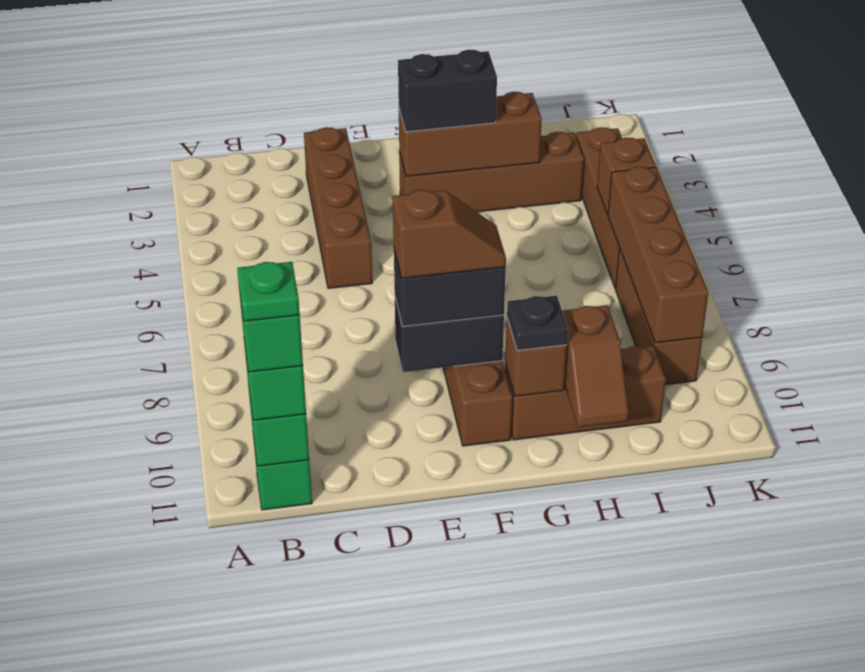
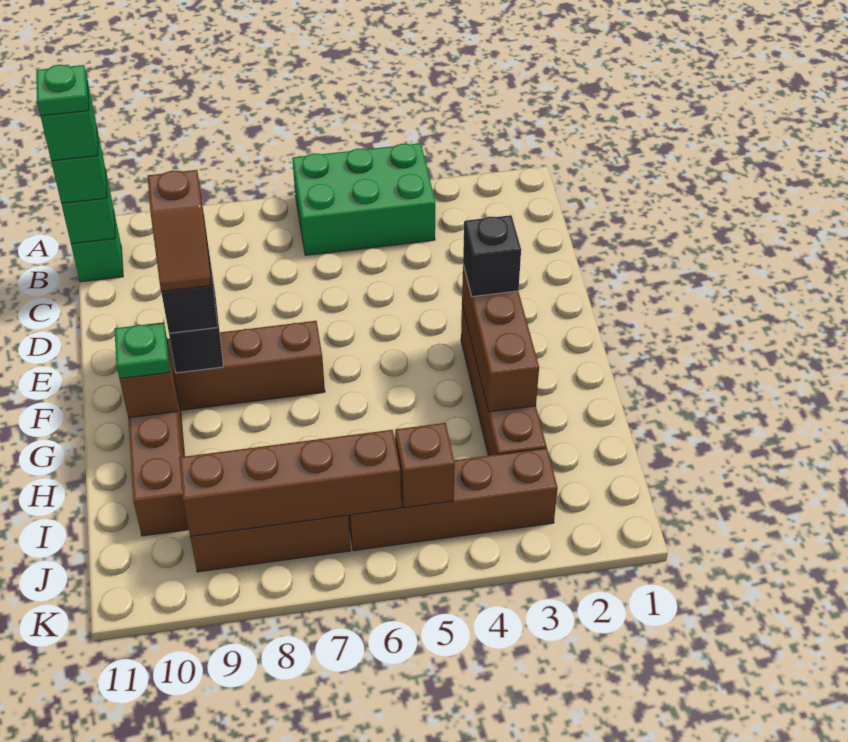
none -> green brick A4:B6 level 1
brown brick D2:D5 level 1 -> none
black brick F3:G3 level 3 -> black brick F3 level 3
black plate G10 level 3 -> green plate G10 level 3
brown slope H10:H11 level 2 top 10 -> none

